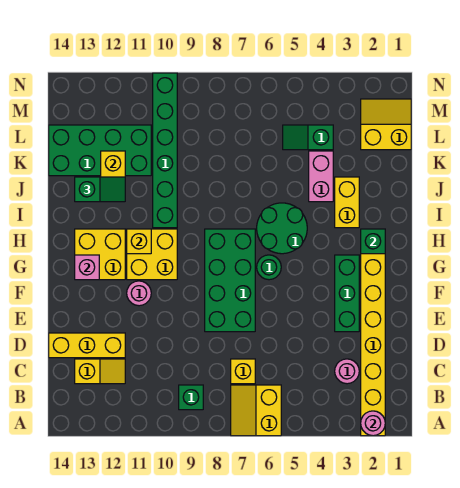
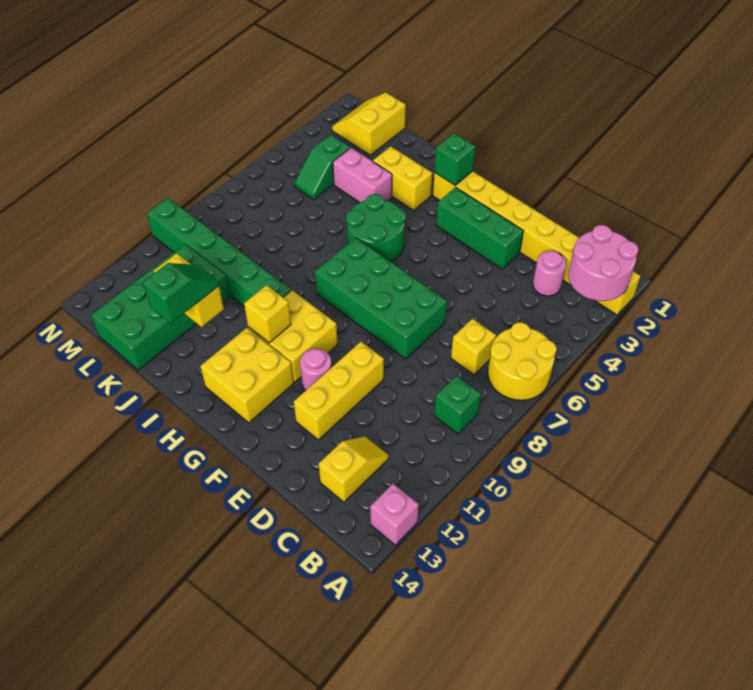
pink round brick A2 level 2 -> pink round brick A2:B3 level 2
yellow slope A6:B7 level 1 top 6 -> yellow round brick A6:B7 level 1
yellow brick D12:D14 level 1 -> yellow brick E10:E12 level 1
green round brick G6 level 1 -> none
pink brick G13 level 2 -> pink brick A13 level 1

